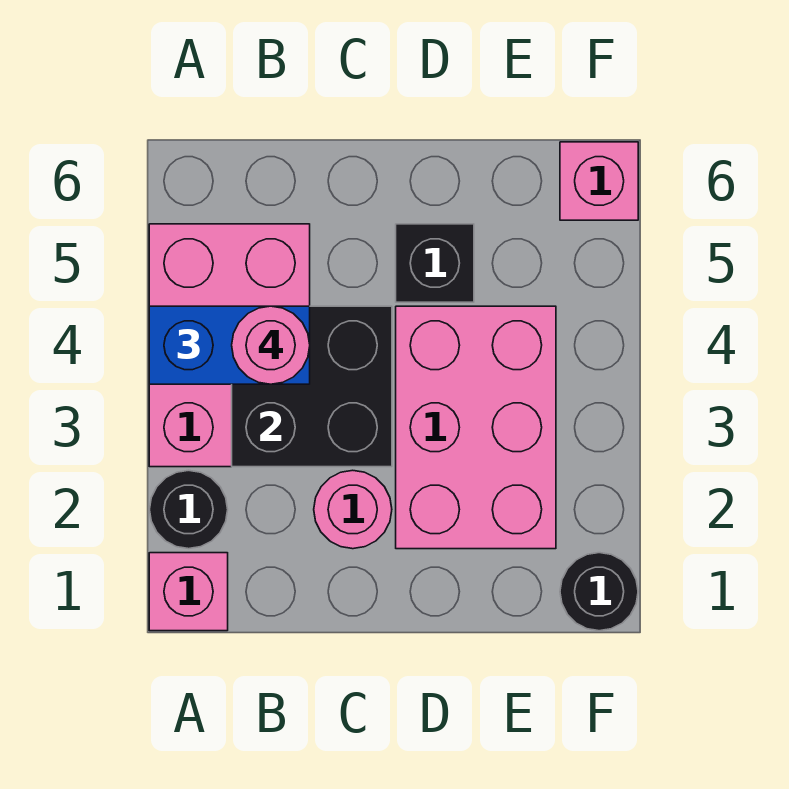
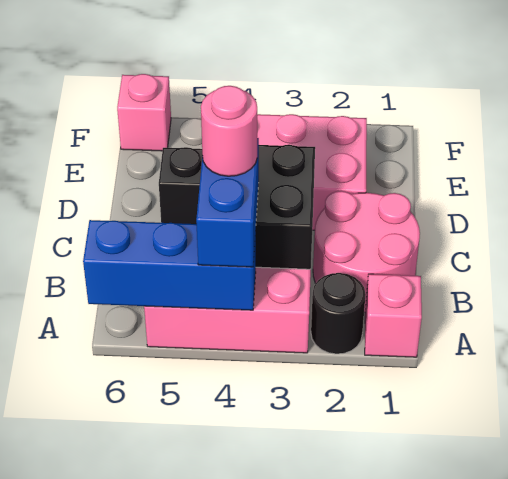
none -> blue brick A4:A6 level 2
pink round brick C2 level 1 -> pink round brick B1:C2 level 1
black round brick F1 level 1 -> none

